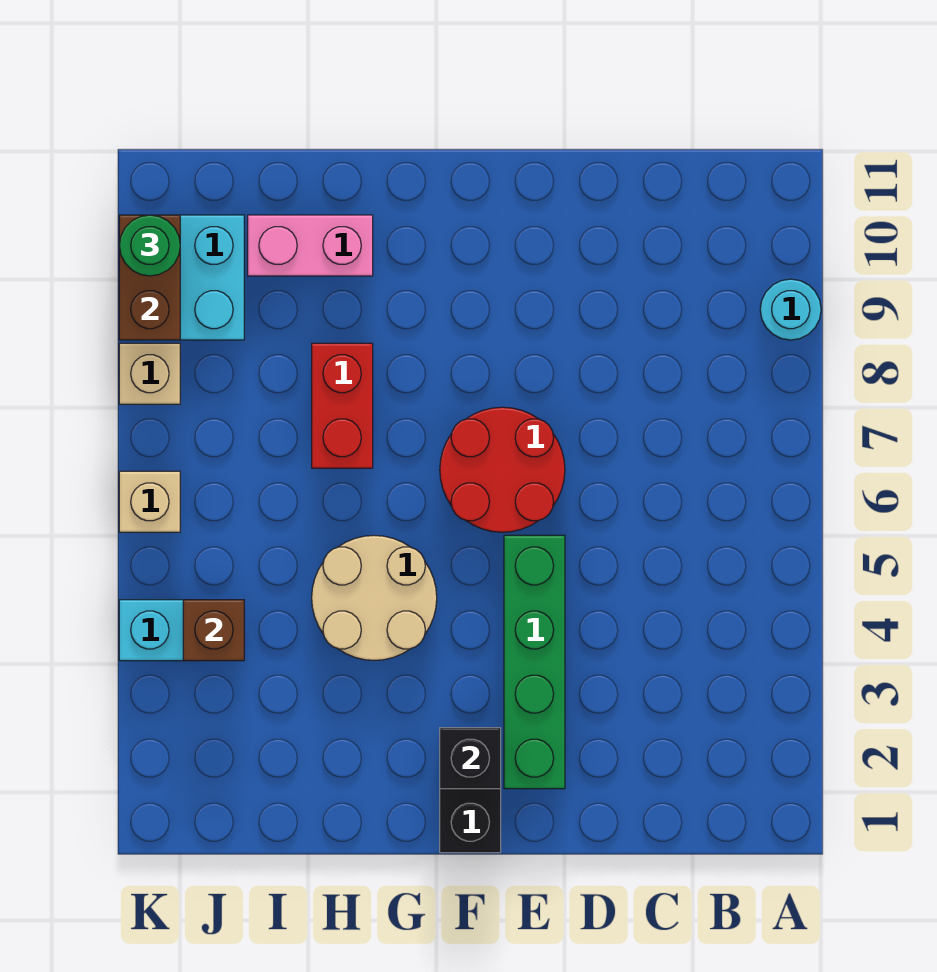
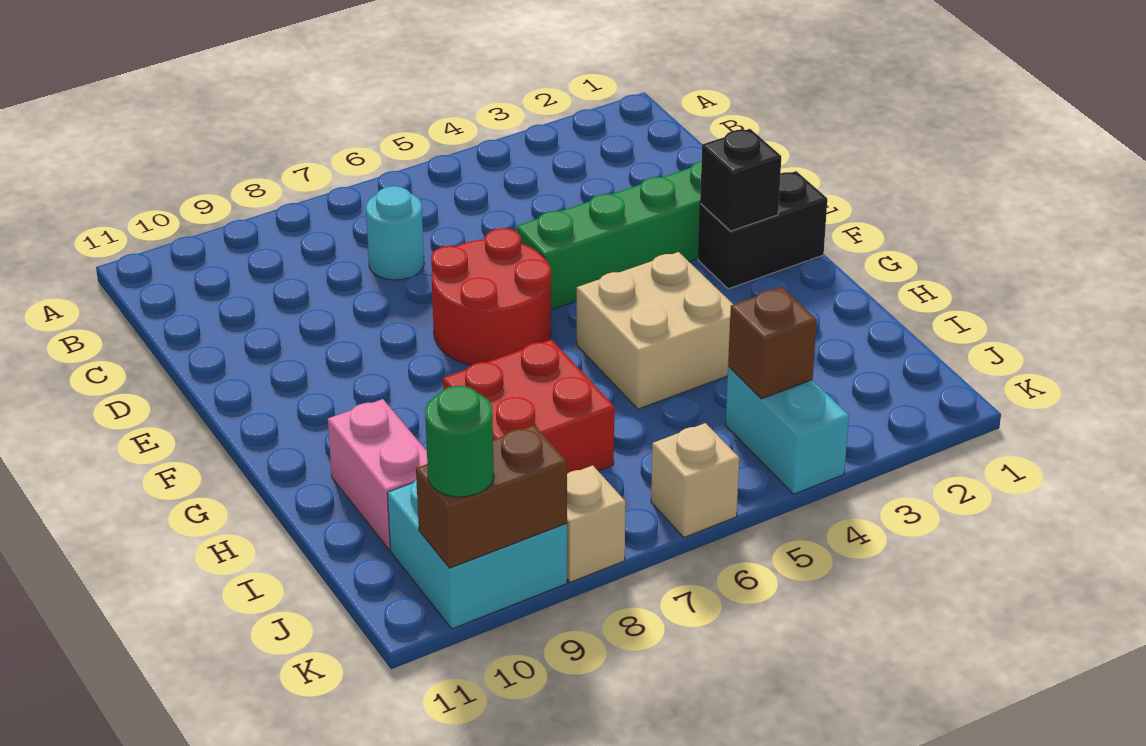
cyan round brick A9 level 1 -> cyan round brick C7 level 1
tan round brick G4:H5 level 1 -> tan brick G4:H5 level 1
red brick H7:H8 level 1 -> red brick H7:I8 level 1

